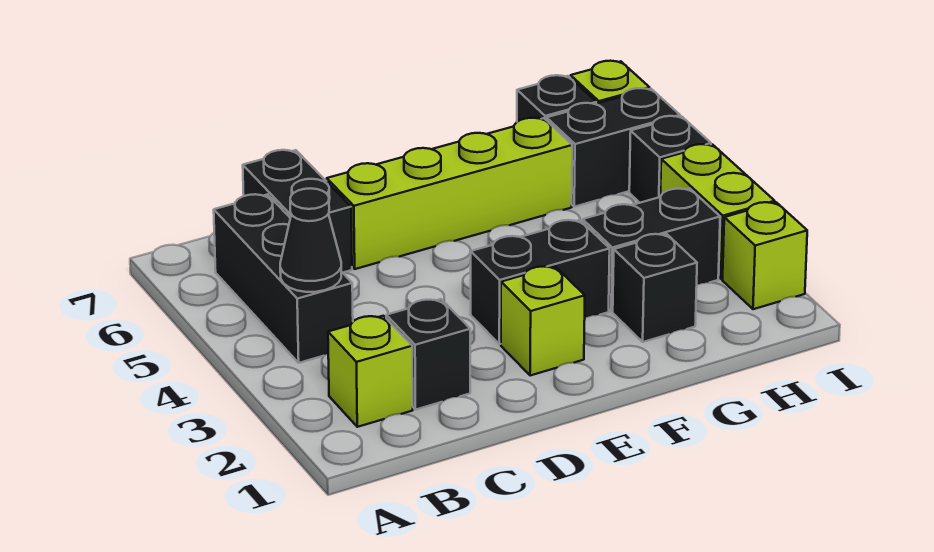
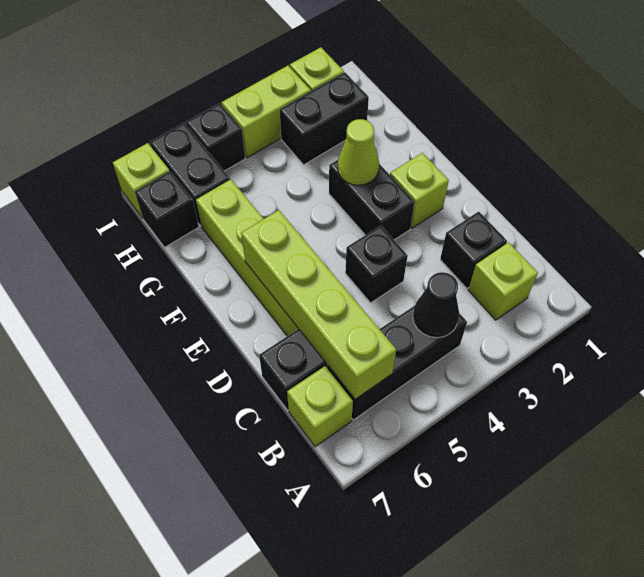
none -> lime brick B6:E6 level 2
none -> lime brick B7 level 1
none -> lime cone F3 level 2
black brick G2 level 1 -> black brick D4 level 1
black brick G3:H3 level 1 -> black brick H2:H3 level 1

